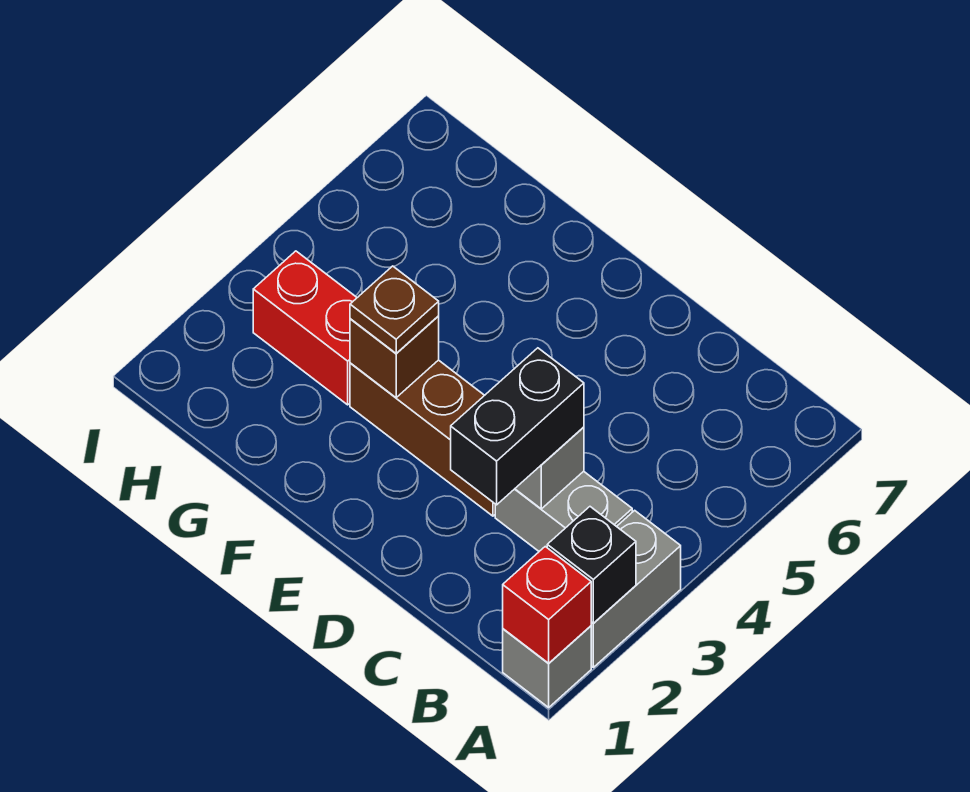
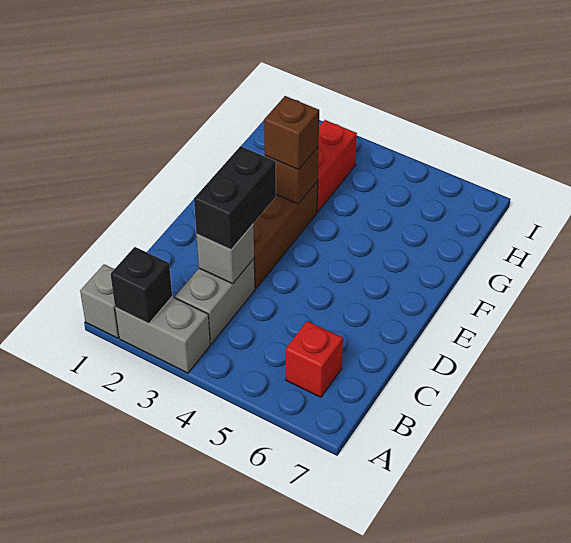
red brick A1 level 2 -> red brick B6 level 1
black brick C2:C3 level 3 -> black brick C3:D3 level 3
brown plate F3 level 3 -> brown brick F3 level 3

